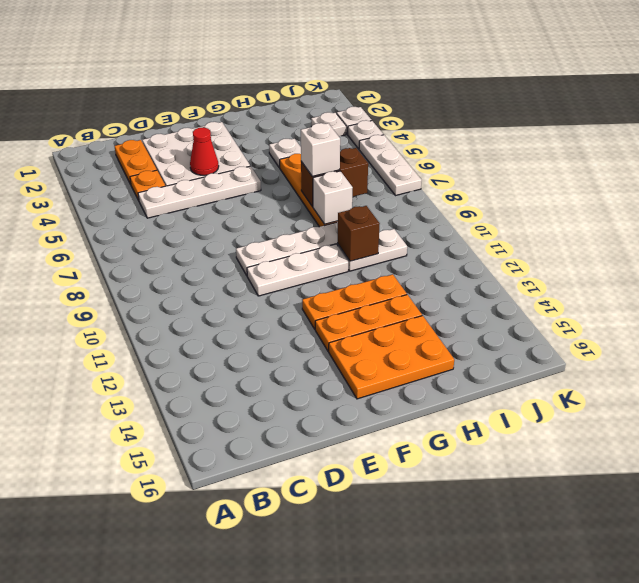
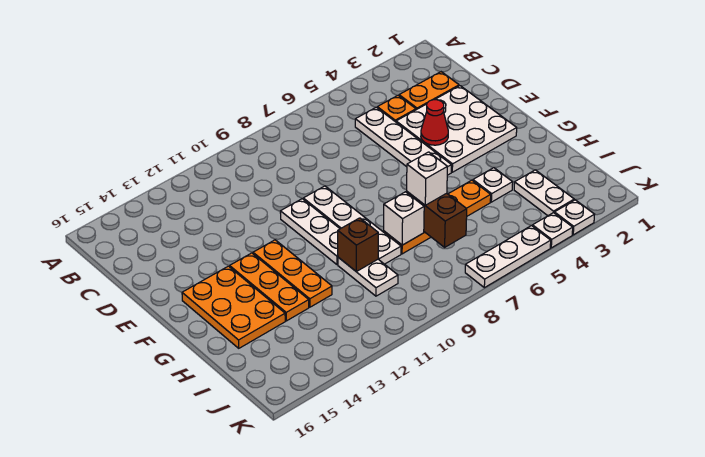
white plate J3 level 1 -> white plate I3:J3 level 1

